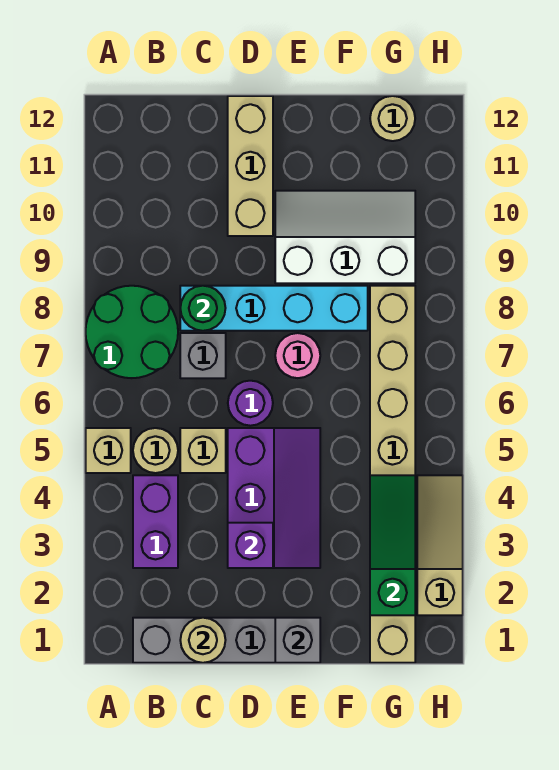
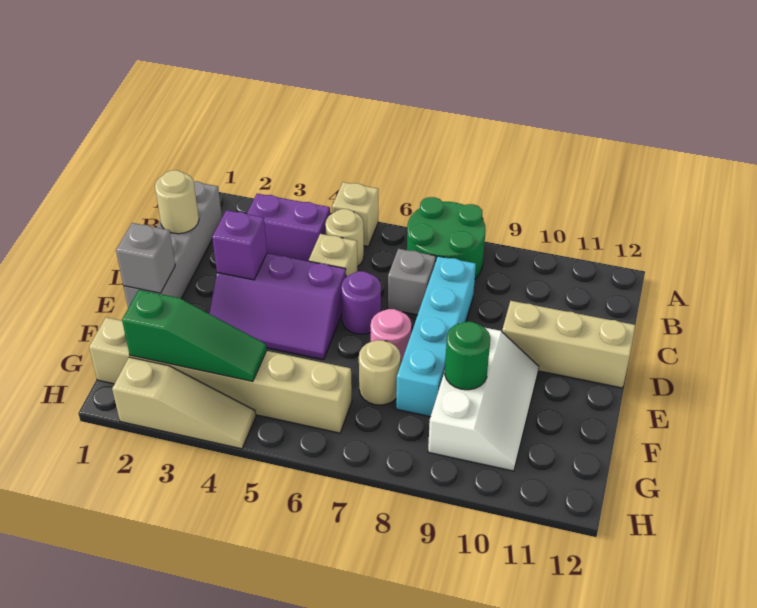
green round brick C8 level 2 -> green round brick F9 level 2
tan brick G1:G8 level 1 -> tan brick G1:G6 level 1
tan round brick G12 level 1 -> tan round brick F7 level 1

